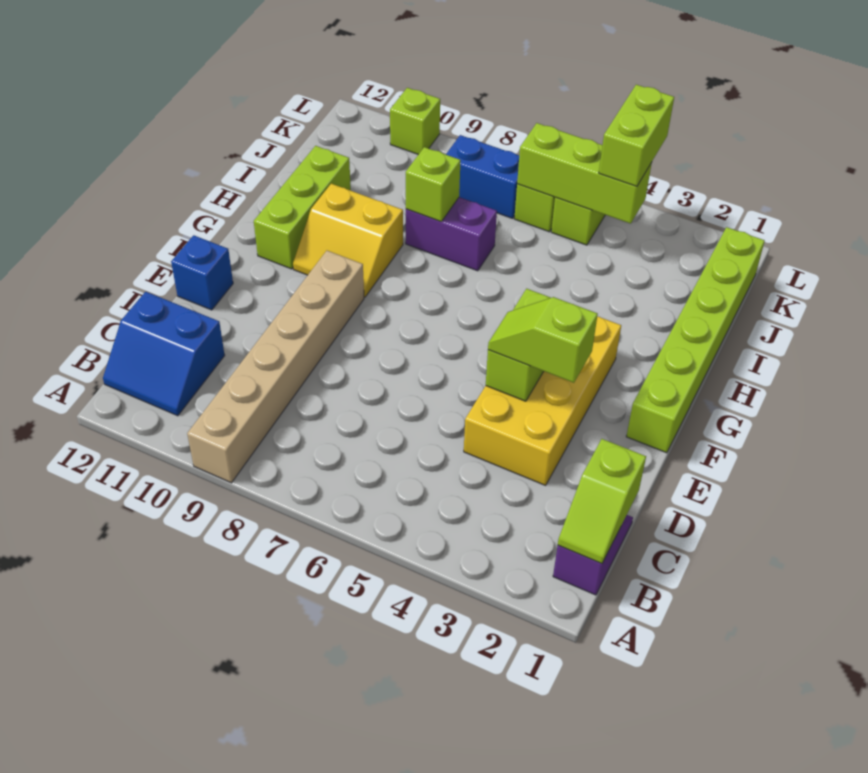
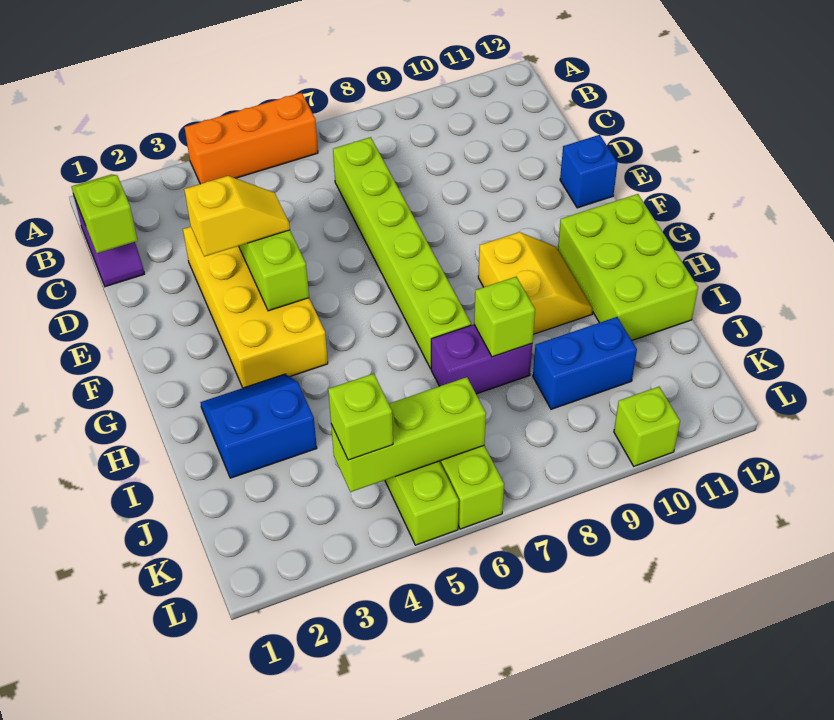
none -> orange brick A4:A6 level 1
tan brick A9:F9 level 1 -> none
blue slope B11:C12 level 1 top C -> blue slope H2:I3 level 1 top I
lime slope E3:E4 level 3 top 3 -> yellow slope E3:E4 level 3 top 3
lime brick F1:K1 level 1 -> lime brick C7:H7 level 1
yellow slope G9:H10 level 1 top H -> yellow slope G9:H10 level 1 top 9
lime brick G11:I11 level 1 -> lime brick G11:I12 level 1
lime brick K4:L4 level 3 -> lime brick K4 level 3
blue brick K7:K8 level 1 -> blue brick J9:J10 level 1

